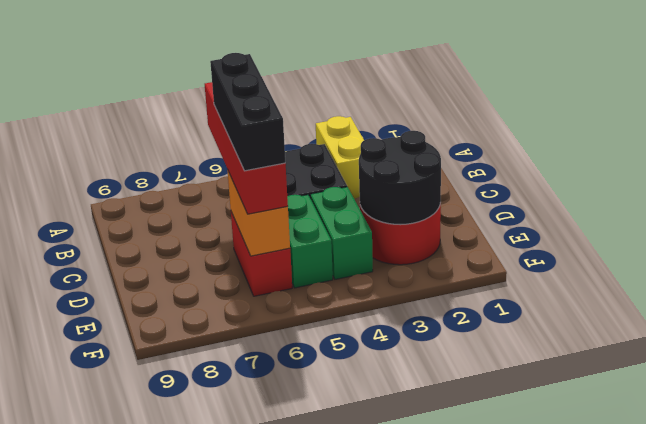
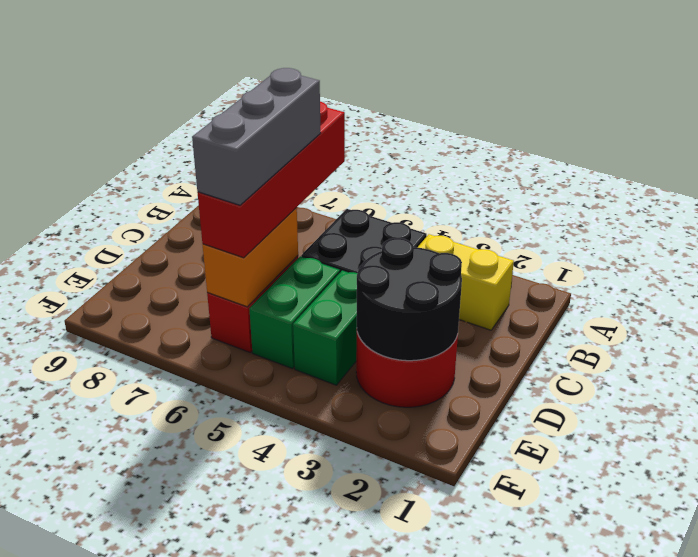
yellow brick A3:B3 level 1 -> yellow brick B2:B3 level 1
black brick C6:E6 level 4 -> grey brick C6:E6 level 4

